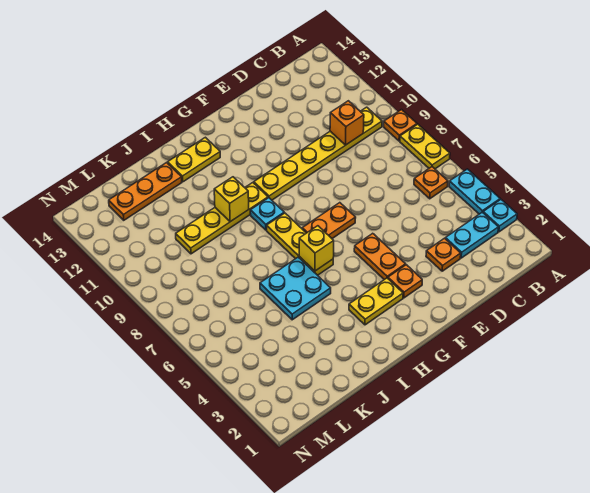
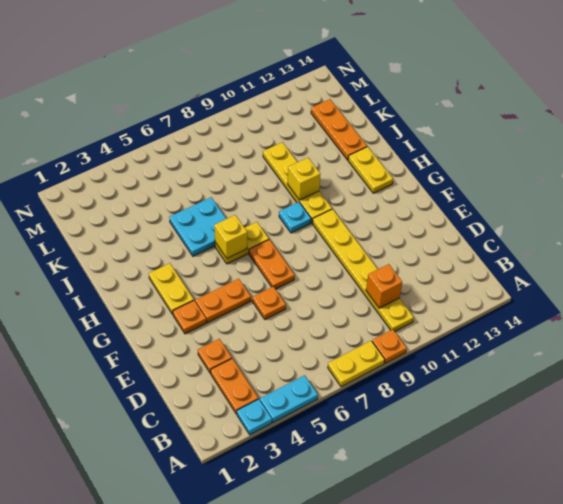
cyan plate B3:C3 level 1 -> orange plate B3:C3 level 1
orange plate B6 level 1 -> orange plate E6 level 1
yellow plate H6:H8 level 1 -> yellow plate H6:H7 level 1

